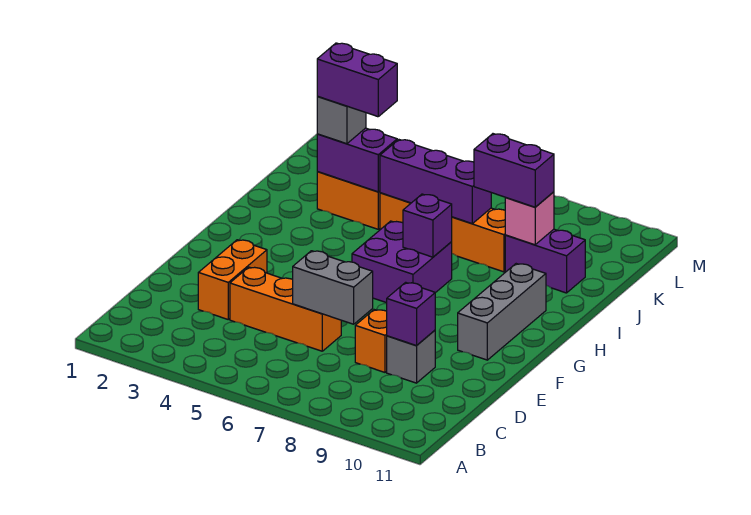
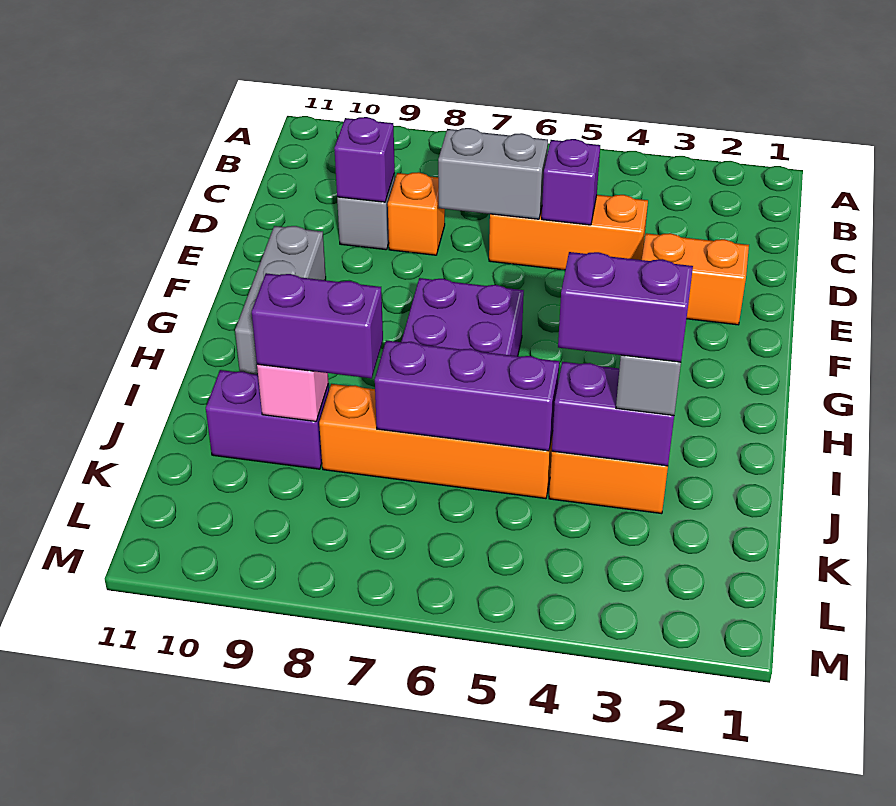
orange brick D3:E3 level 1 -> orange brick E2:E3 level 1
purple brick H7 level 2 -> purple brick D5 level 2

